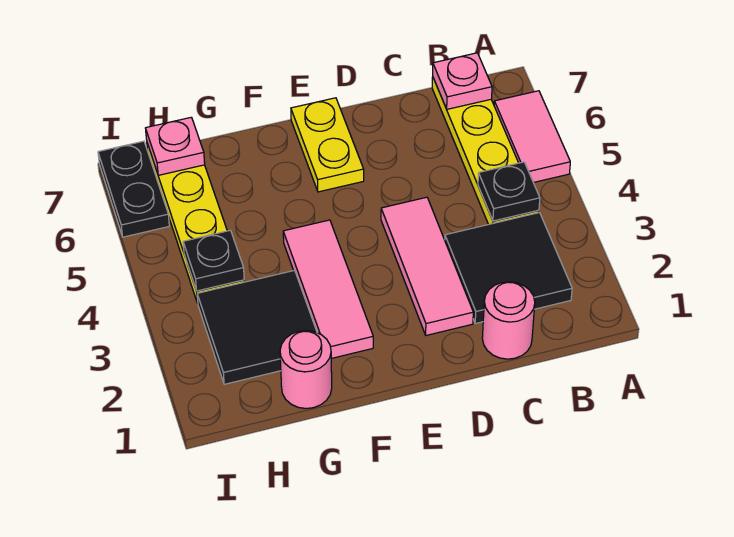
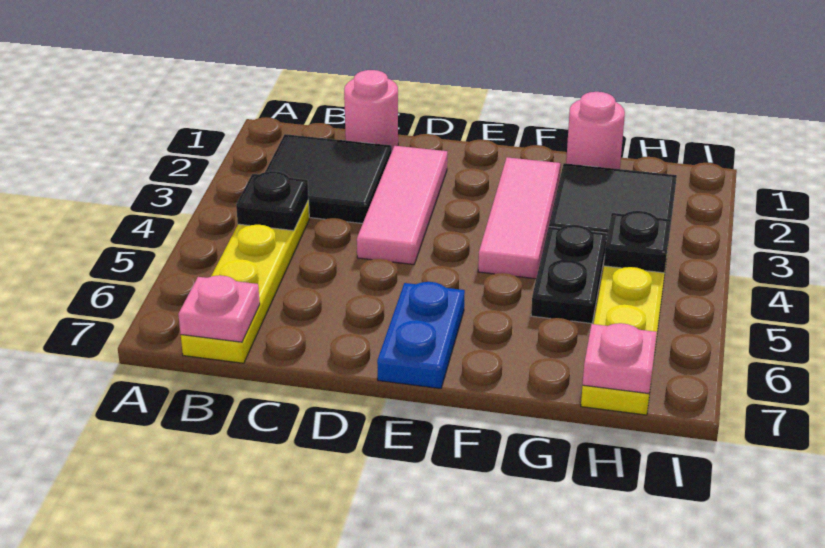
pink tile A5:A6 level 1 -> none
yellow plate E6:E7 level 1 -> blue plate E6:E7 level 1
black plate I6:I7 level 1 -> black plate G4:G5 level 1

